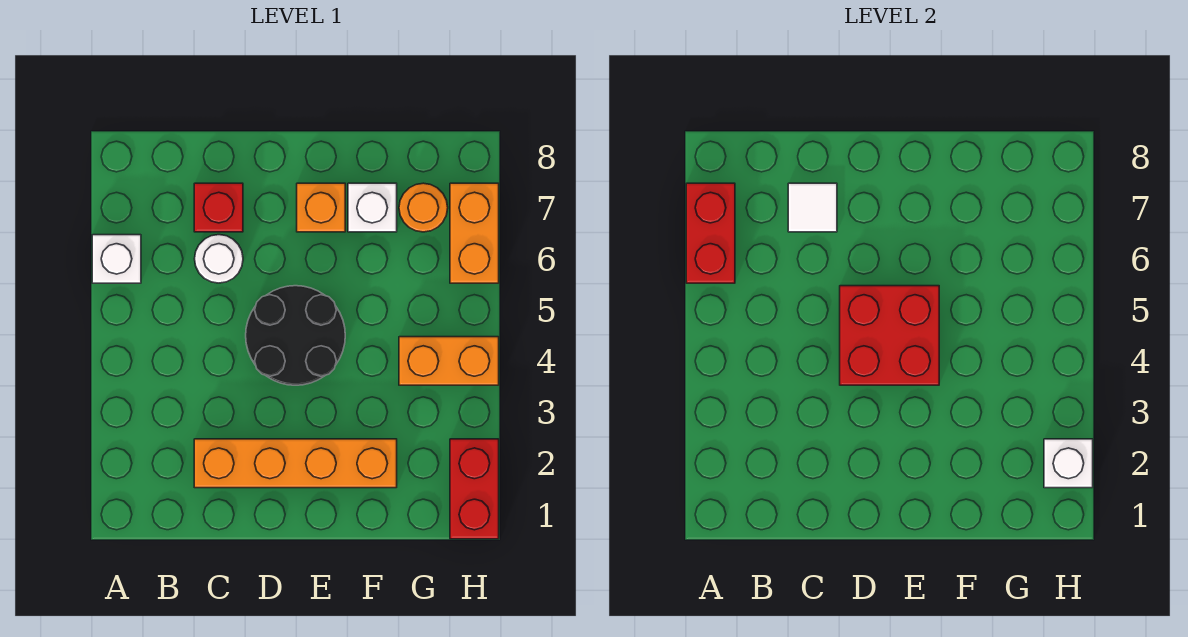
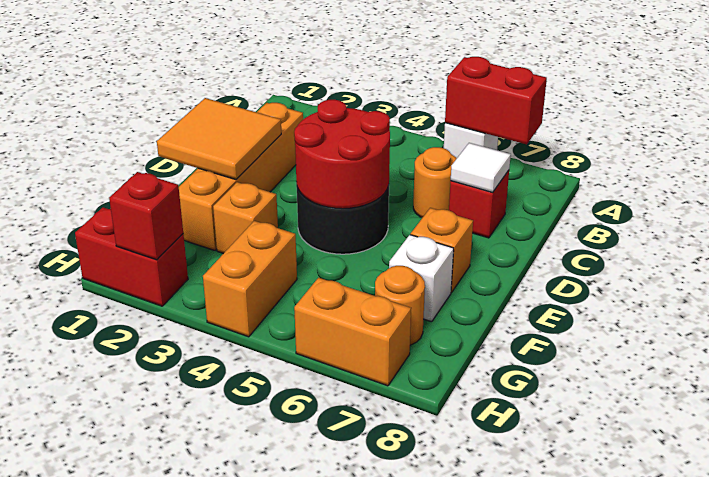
white round brick C6 level 1 -> orange round brick C6 level 1
none -> orange tile D1:E2 level 2
red brick D4:E5 level 2 -> red round brick D4:E5 level 2
none -> orange brick F3 level 1
white brick H2 level 2 -> red brick H2 level 2

